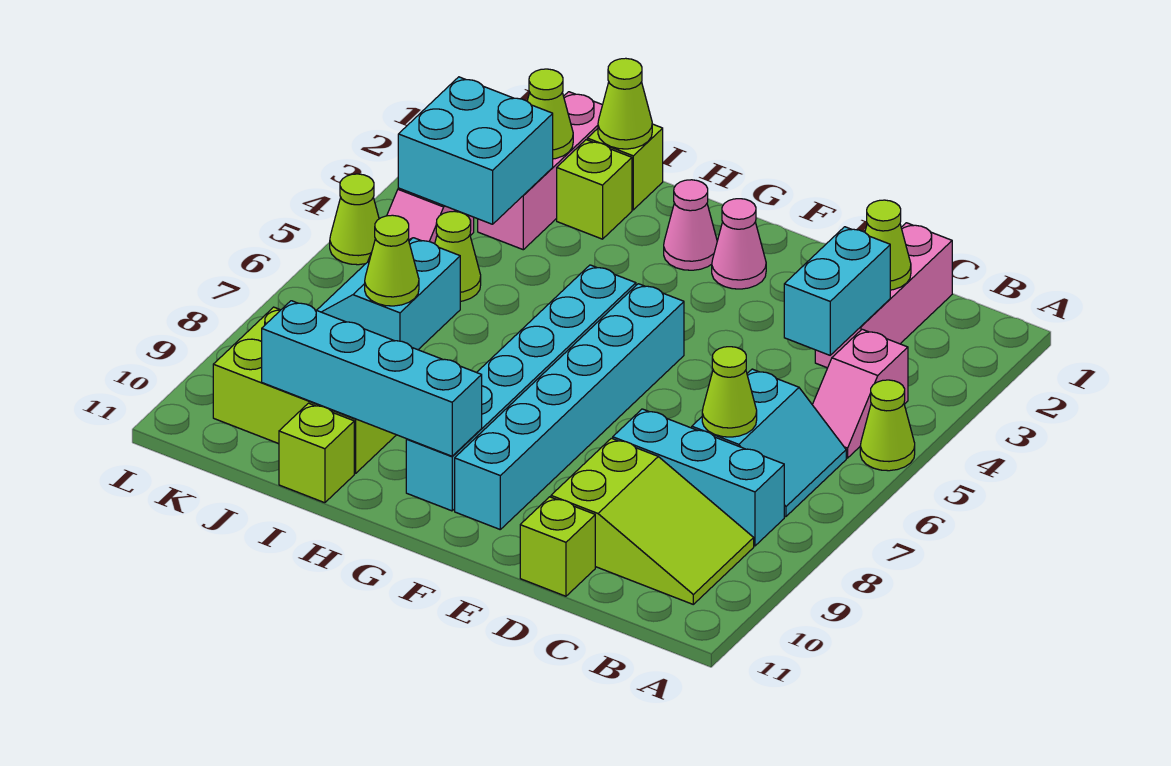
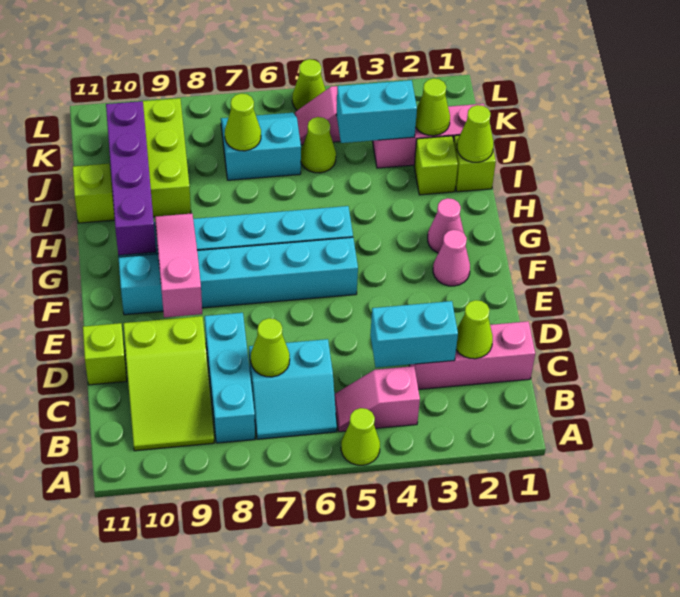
none -> pink slope E9:G9 level 2 top E
cyan brick G10:J10 level 2 -> purple brick G10:J10 level 2
cyan brick J3:K4 level 2 -> cyan brick J3:J4 level 2

